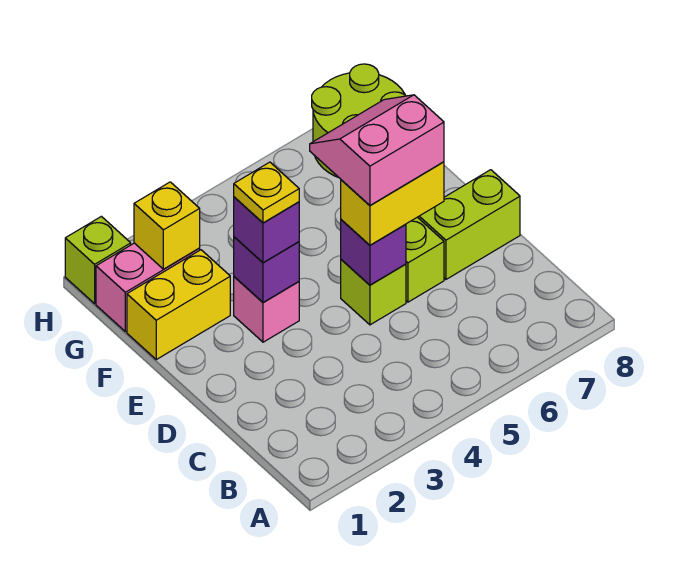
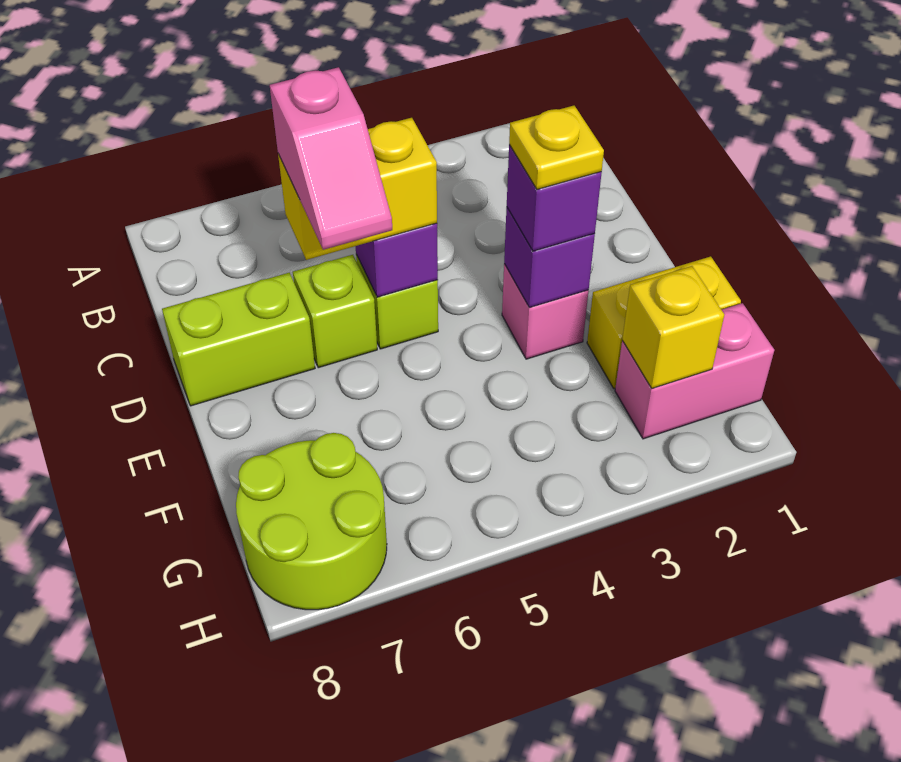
pink slope D5:E6 level 4 top D -> pink slope D6:E6 level 4 top D
lime brick H1 level 1 -> none

